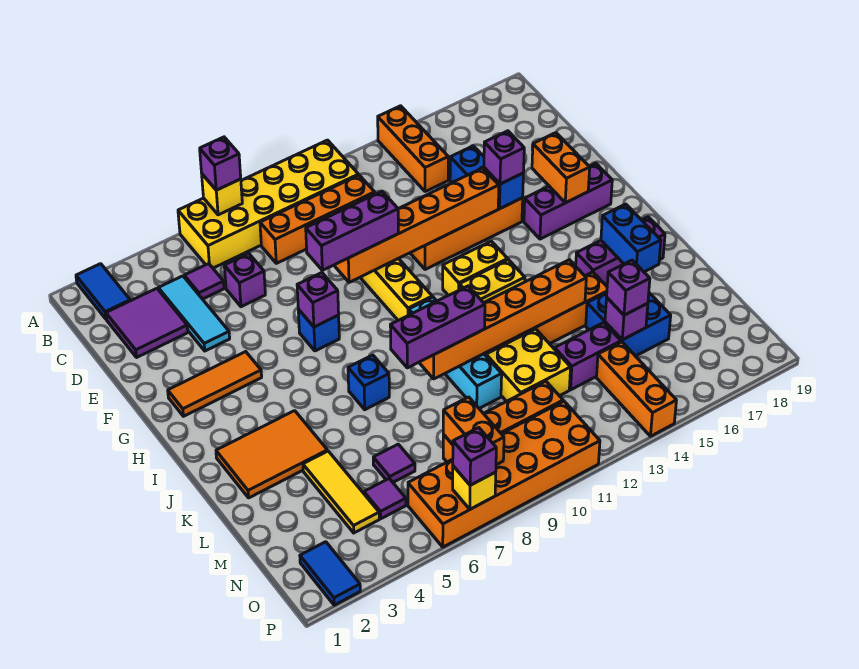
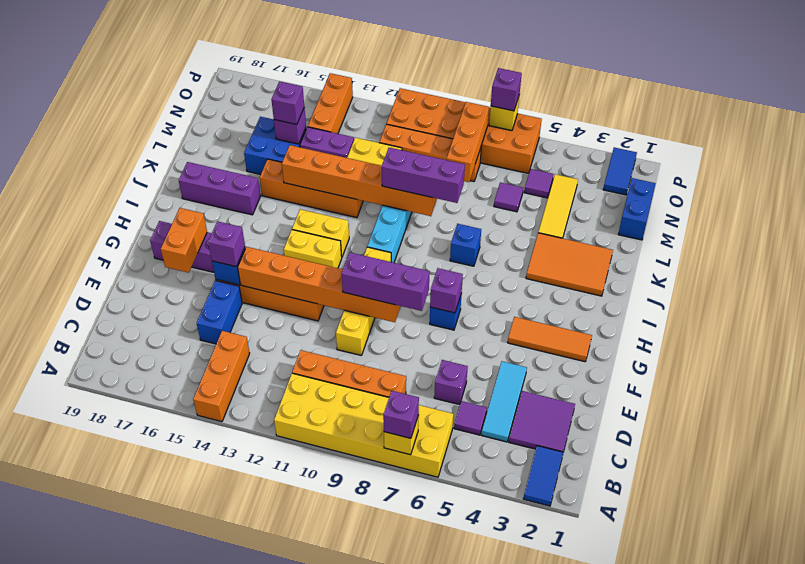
blue brick J17:K17 level 2 -> blue brick M1:N1 level 1
orange brick N8:O8 level 2 -> orange brick M8:O8 level 2

